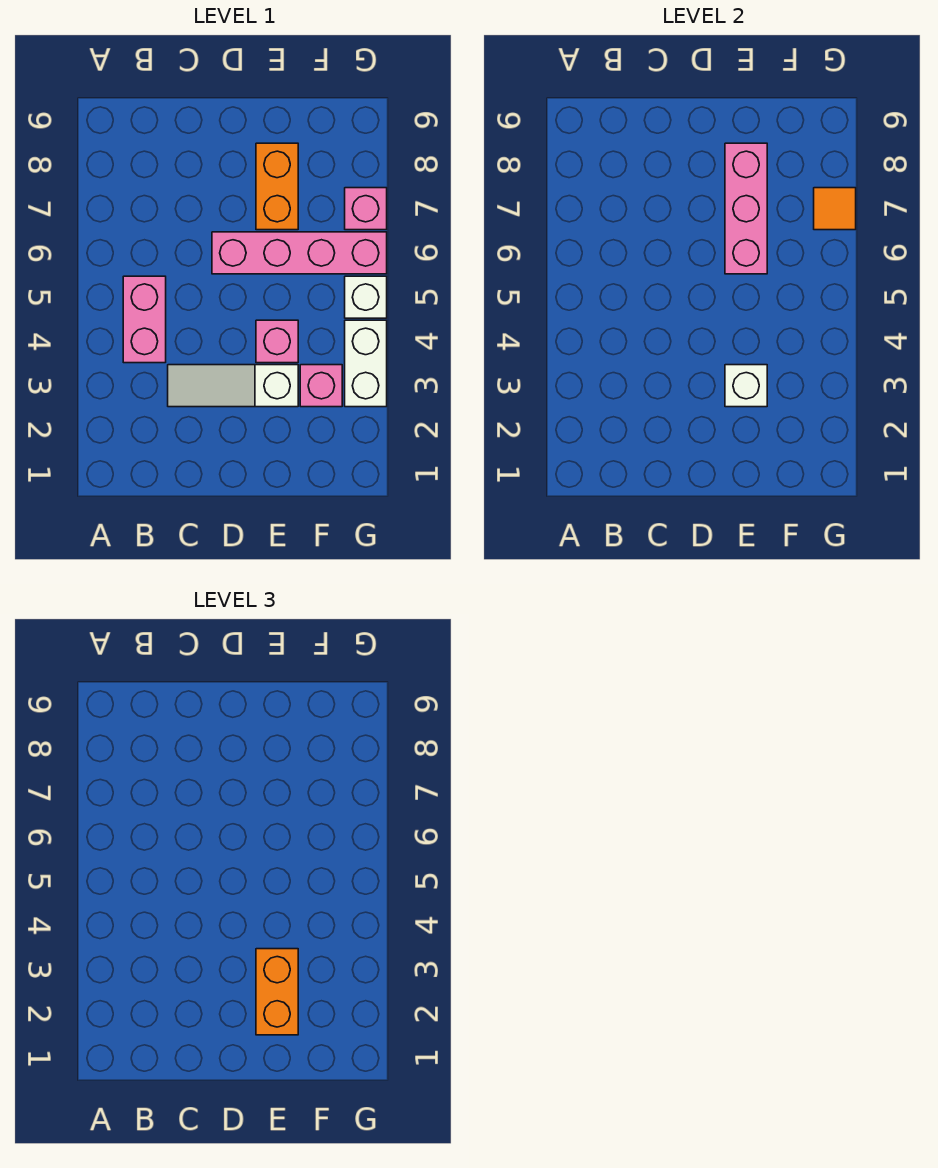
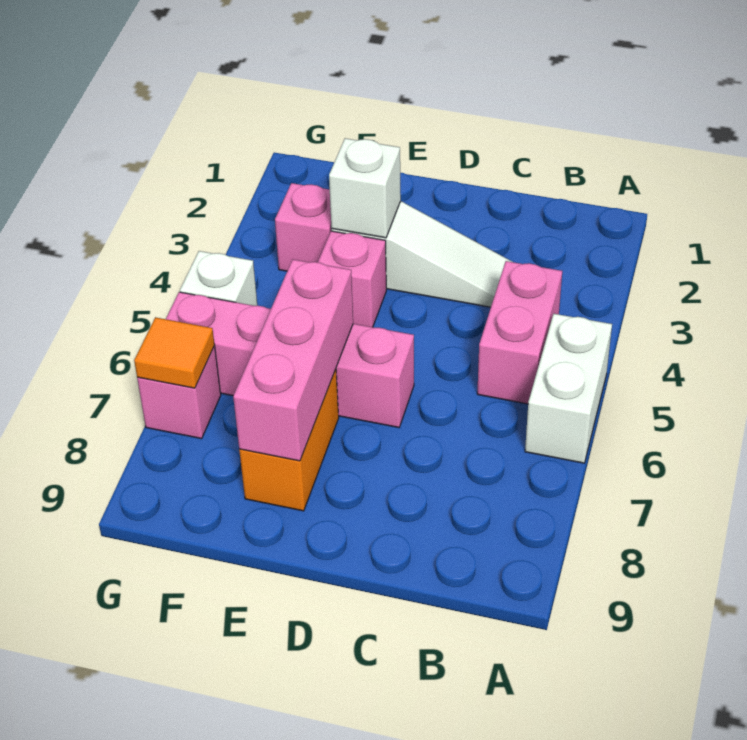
orange brick E2:E3 level 3 -> none
white brick G3:G4 level 1 -> white brick A5:A6 level 1

